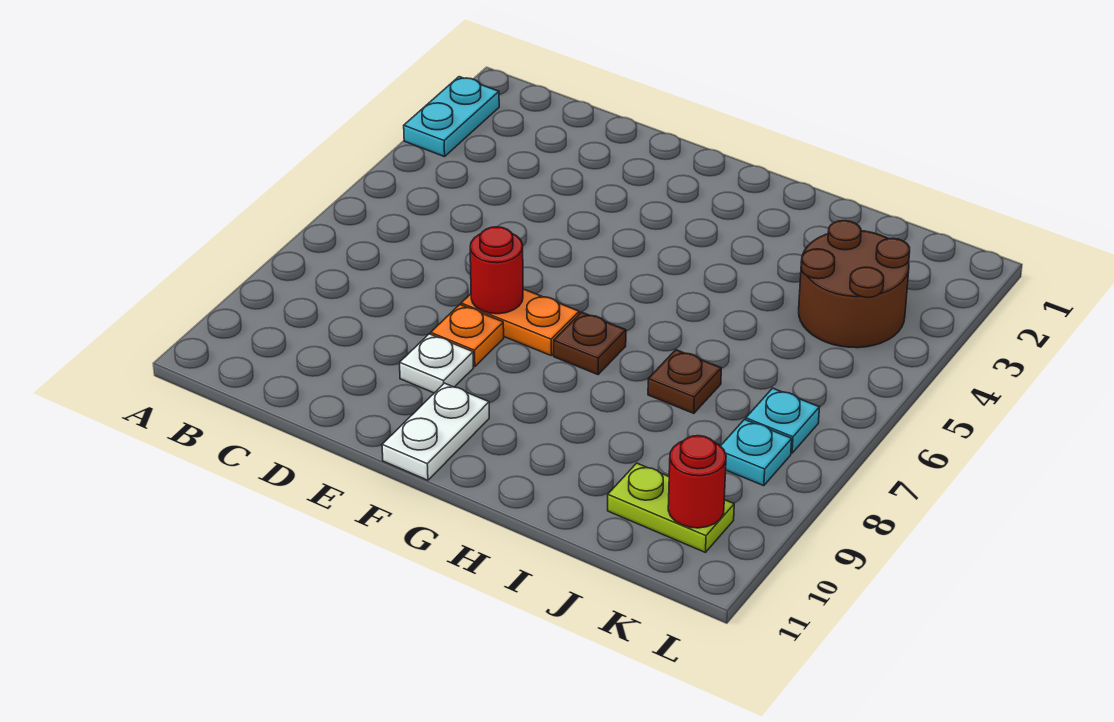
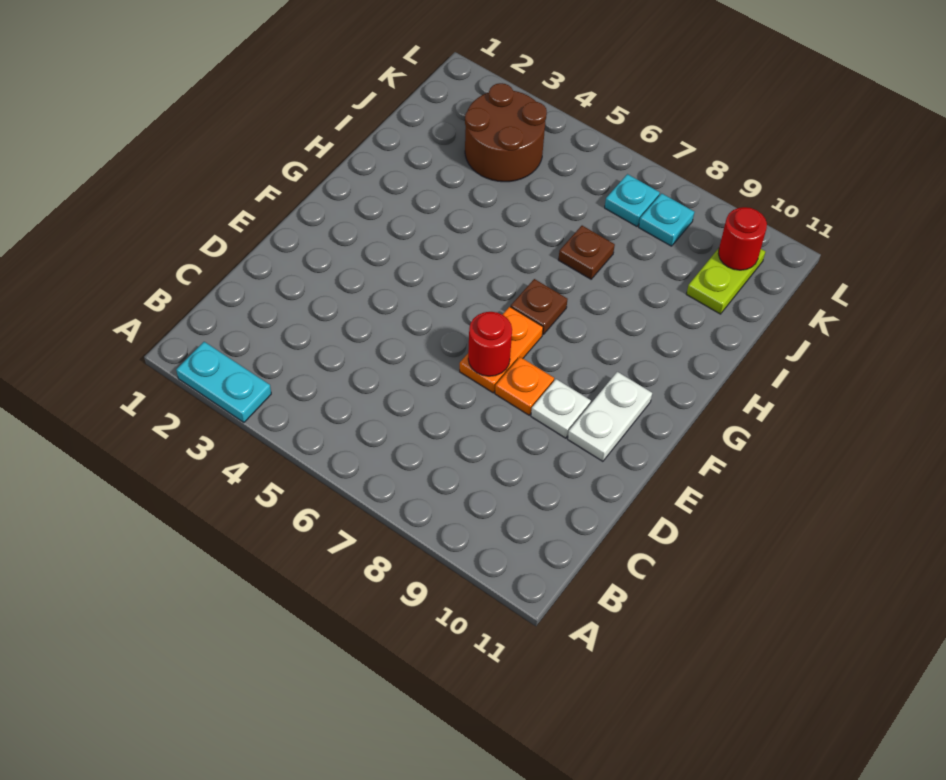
white plate F10:F11 level 1 -> white plate E10:F10 level 1

